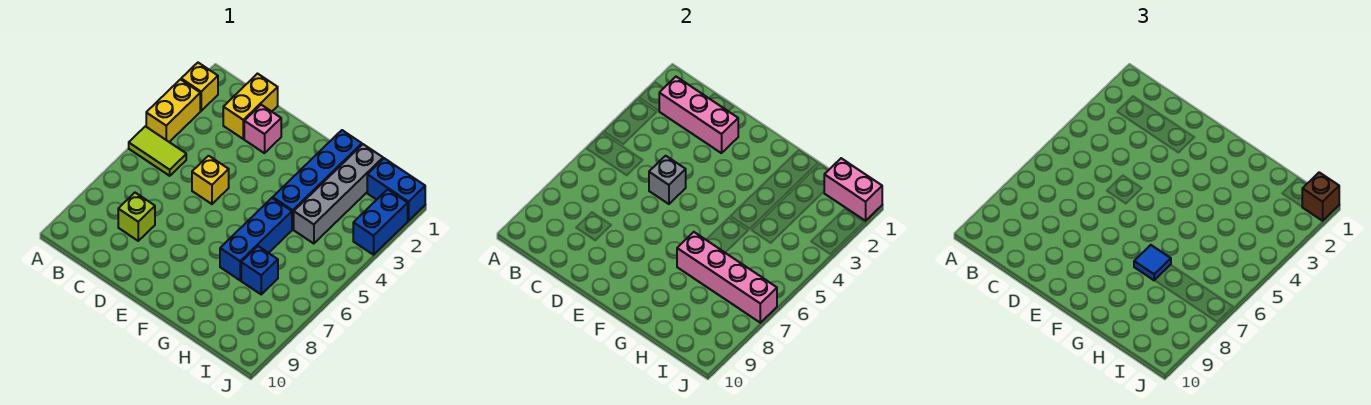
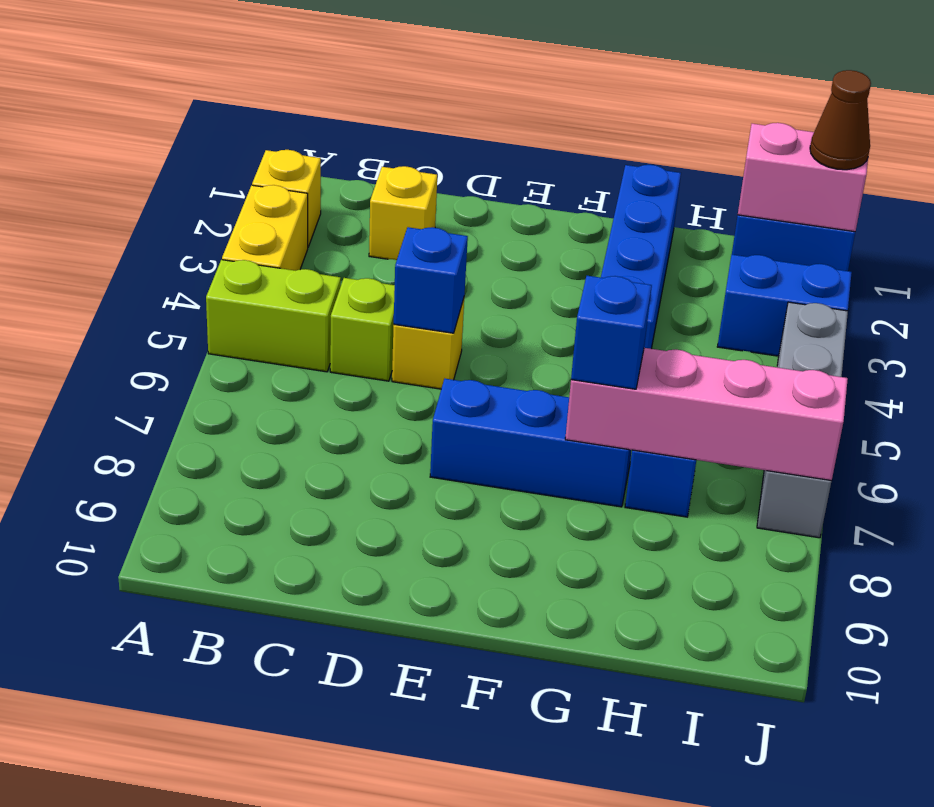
lime tile A5:B5 level 1 -> lime brick A5:B5 level 1
pink brick B2:D2 level 2 -> none
yellow brick C1:C2 level 1 -> yellow brick C2 level 1
lime brick C8 level 1 -> lime brick C5 level 1
pink brick D2 level 1 -> none
grey brick D5 level 2 -> blue brick D5 level 2
blue brick G5:G7 level 1 -> blue brick E7:G7 level 1
blue tile G7 level 3 -> blue brick G7 level 3
grey brick H1:H4 level 1 -> grey brick J4:J7 level 1
brown brick J1 level 3 -> brown cone J1 level 3
blue brick J2:J3 level 1 -> blue brick I3:J3 level 1

